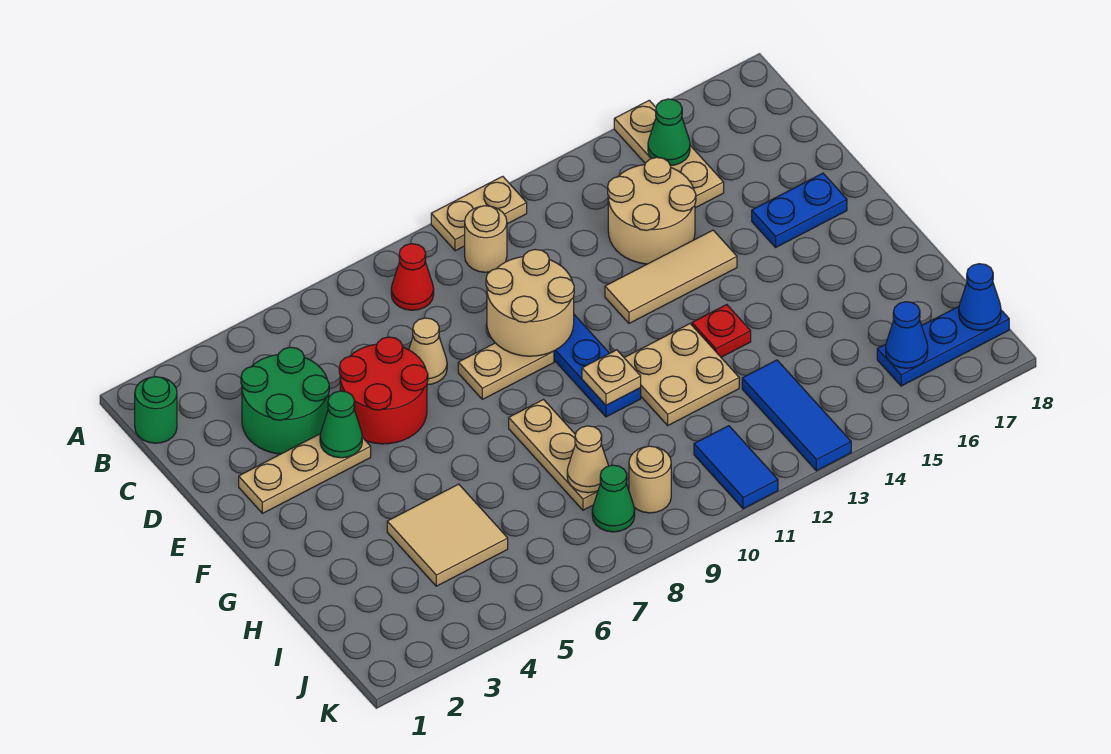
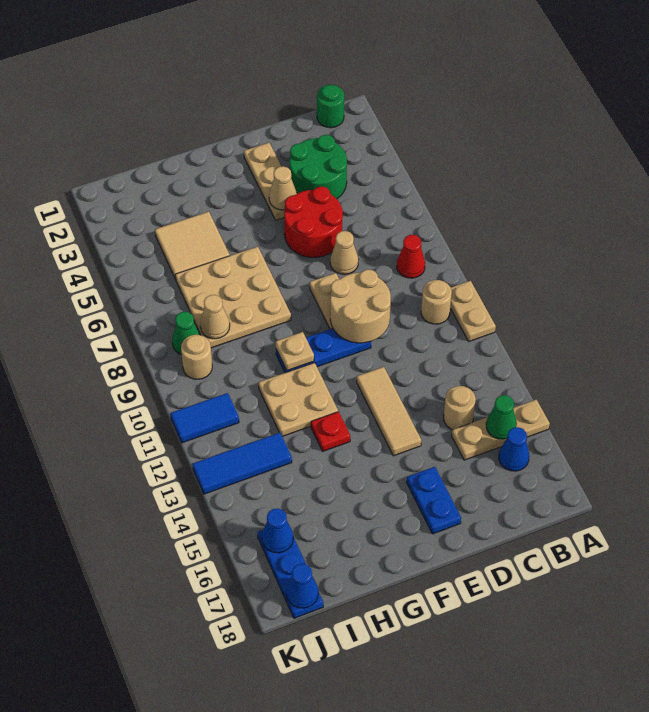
none -> blue cone B16 level 1
tan round brick C13:D14 level 1 -> tan round brick C14 level 1
green cone E4 level 2 -> tan cone E4 level 2
tan plate G8:I8 level 1 -> tan plate G6:I8 level 1

